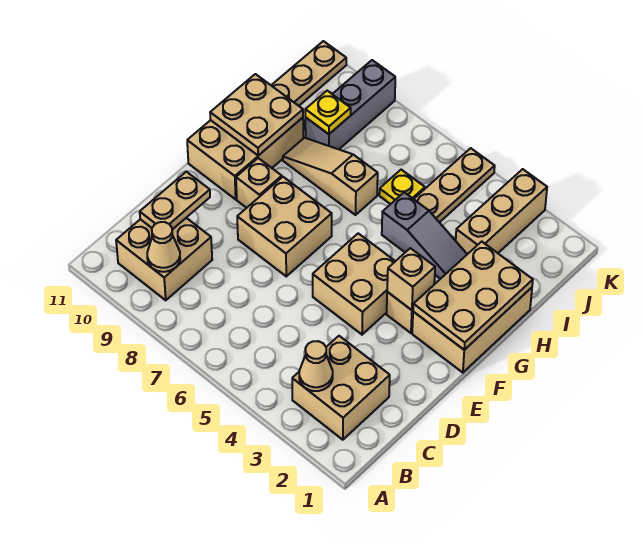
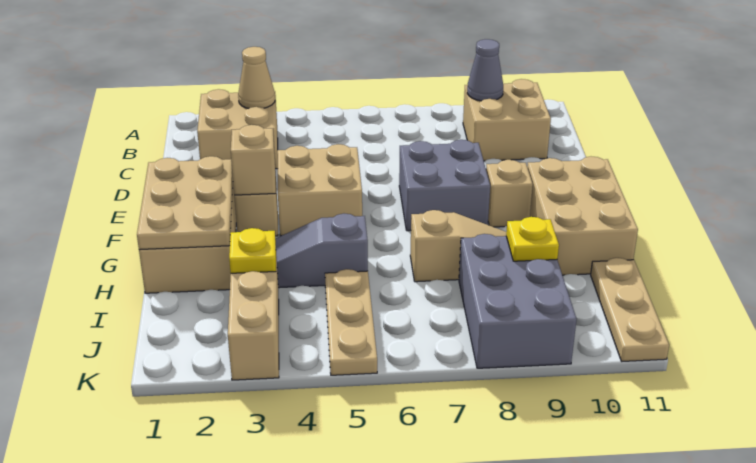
tan cone B9 level 2 -> grey cone B9 level 2
tan plate C10:D10 level 2 -> none
tan brick E7:F8 level 1 -> grey brick E7:F8 level 1
tan plate G10:H11 level 2 -> none
yellow plate I6 level 1 -> yellow plate I3 level 2
grey brick I9:K9 level 1 -> grey brick I8:K9 level 1

